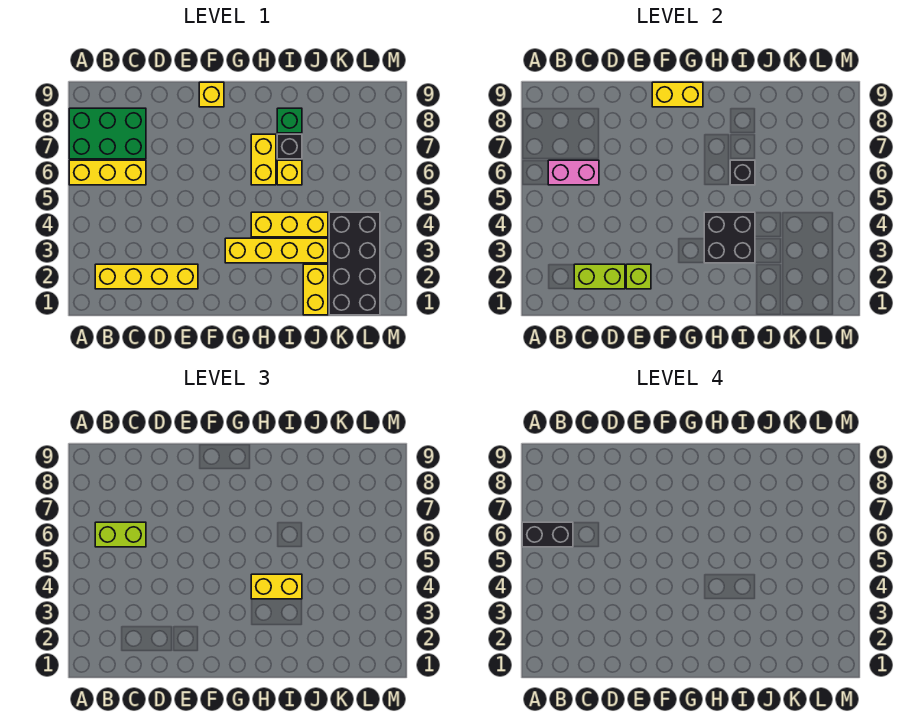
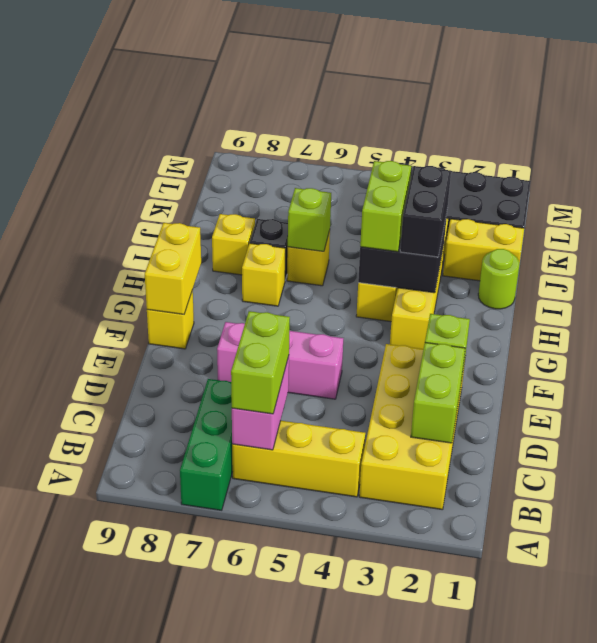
yellow brick A6:C6 level 1 -> yellow brick B4:B6 level 1
black brick A6:B6 level 4 -> black brick H3:I3 level 3
green brick A7:C8 level 1 -> green brick A7:C7 level 1
yellow brick B2:E2 level 1 -> yellow brick B2:E3 level 1
none -> pink brick E5:E7 level 1
yellow brick H4:I4 level 3 -> lime brick H4:I4 level 3
yellow brick H6:H7 level 1 -> yellow brick H7 level 1
none -> lime round brick I1 level 1
black brick I6 level 2 -> lime brick I6 level 2
green brick I8 level 1 -> yellow brick I8 level 1

